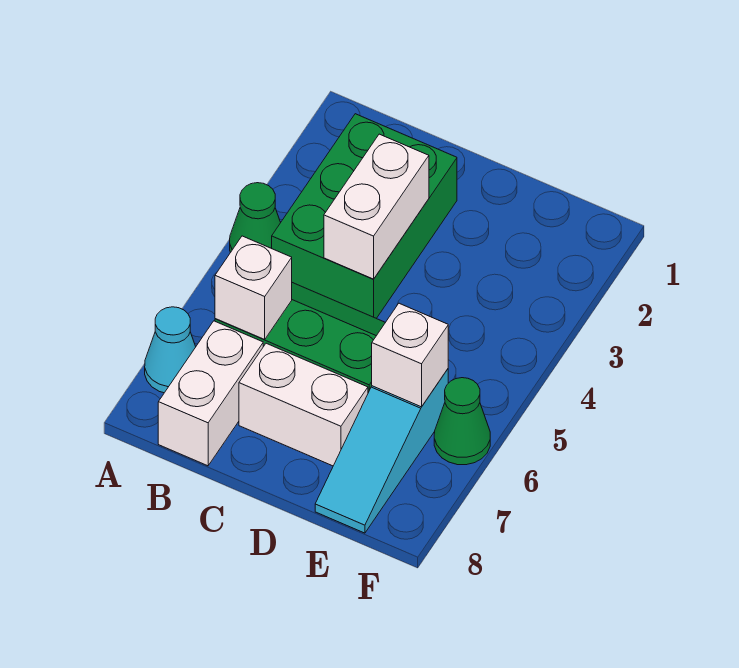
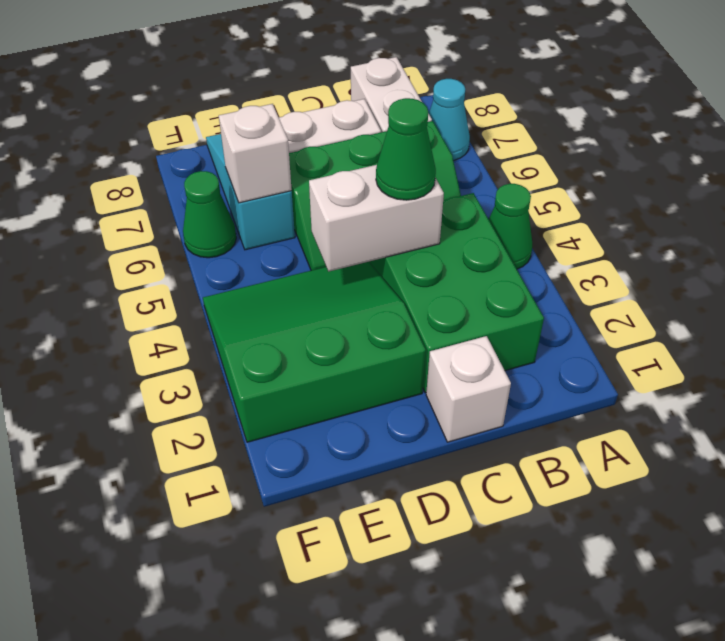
white brick B6 level 2 -> white brick C1 level 1
white brick C3:C4 level 2 -> white brick C4:D4 level 2
none -> green cone C4 level 3
none -> green slope D2:F4 level 1 top 2

